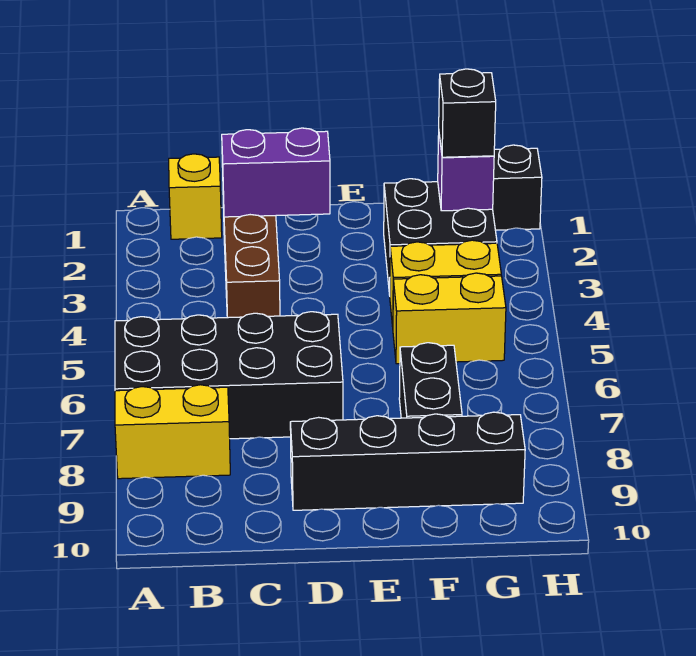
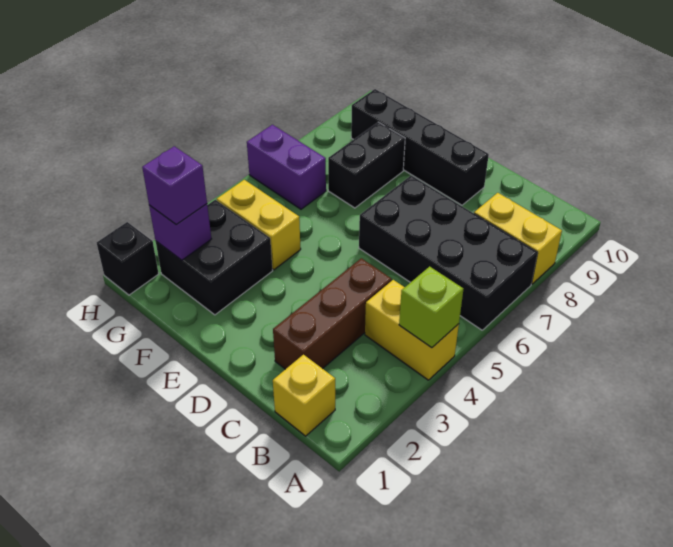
none -> lime brick A4 level 2
purple brick C2:D2 level 2 -> purple brick G6:H6 level 1
yellow brick F5:G5 level 1 -> yellow brick A4:B4 level 1
black brick G2 level 3 -> purple brick G2 level 3

